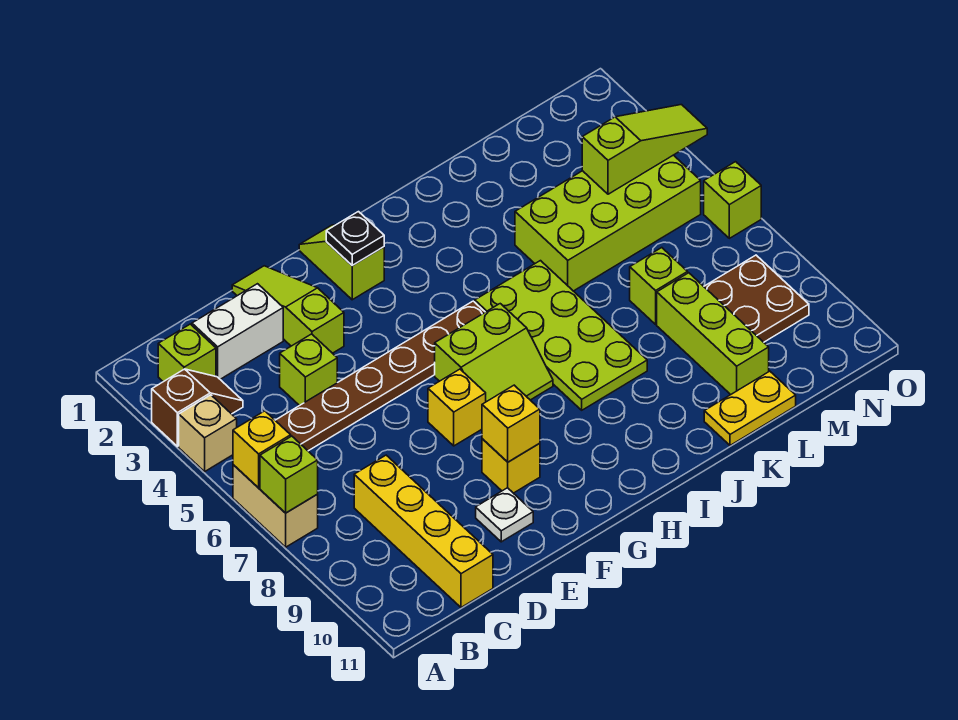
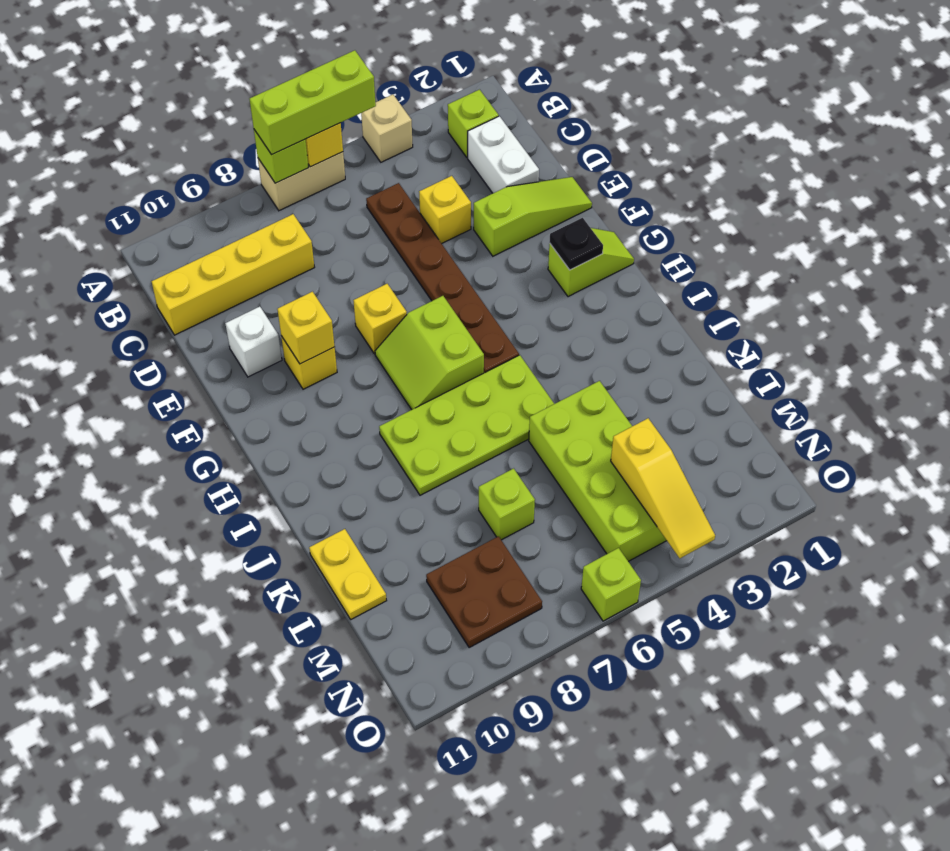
brown slope A3:B3 level 1 top A -> none
lime brick D4 level 1 -> yellow brick D4 level 1
white plate E10 level 1 -> white brick E10 level 1
lime brick L8:L10 level 1 -> lime brick A5:A7 level 3
lime slope M4:O4 level 2 top M -> yellow slope M4:O4 level 2 top M

